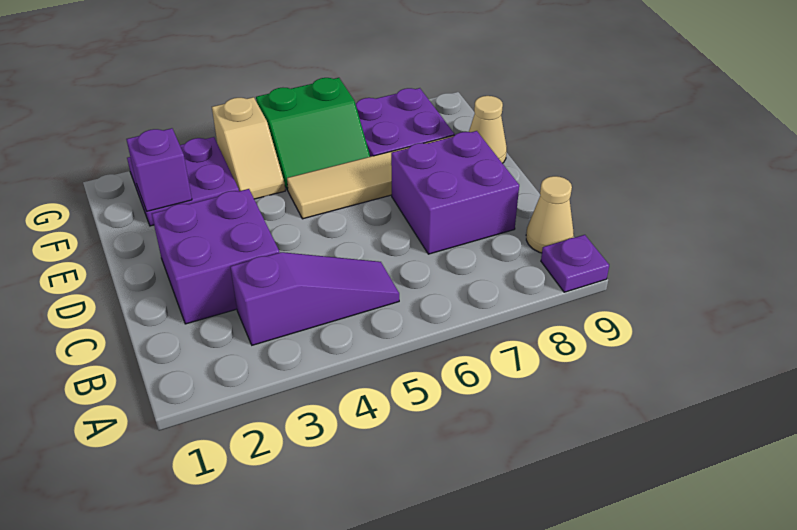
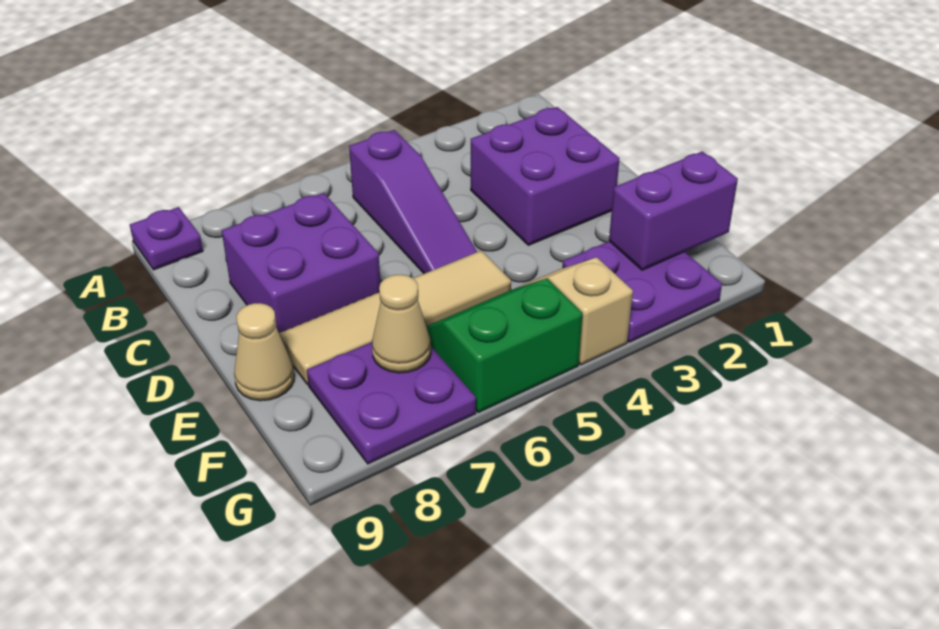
purple slope B3:B5 level 1 top 3 -> purple slope B5:D5 level 1 top B
tan cone B9 level 1 -> tan cone F7 level 2
purple brick F2 level 2 -> purple brick F1:F2 level 2

